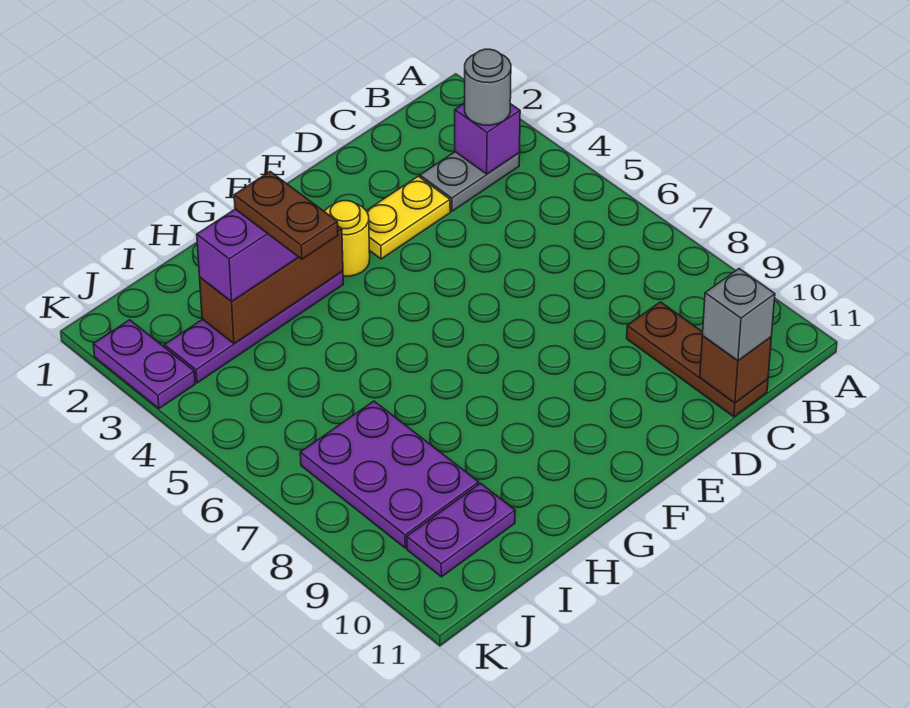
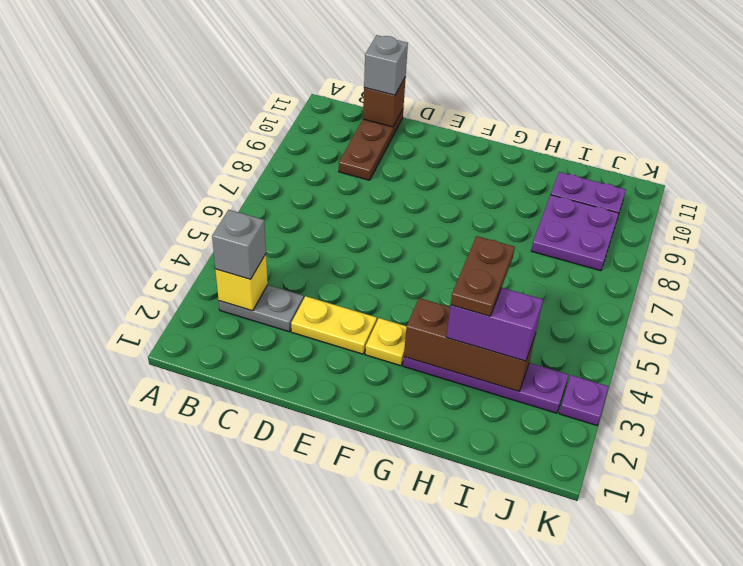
purple brick B3 level 2 -> yellow brick B3 level 2
grey round brick B3 level 3 -> grey brick B3 level 3
yellow round brick F3 level 1 -> yellow plate F3 level 1
purple plate I7:J9 level 1 -> purple plate I8:J9 level 1
purple plate K2:K3 level 1 -> purple plate K3 level 1

